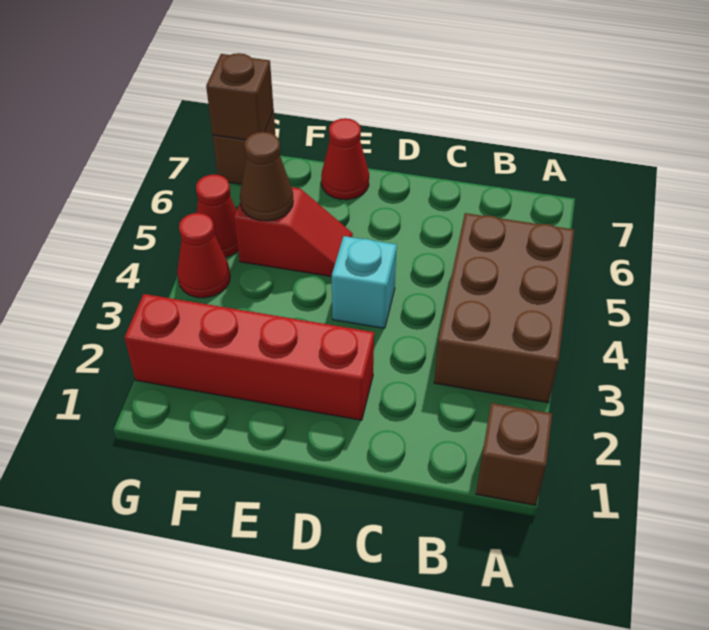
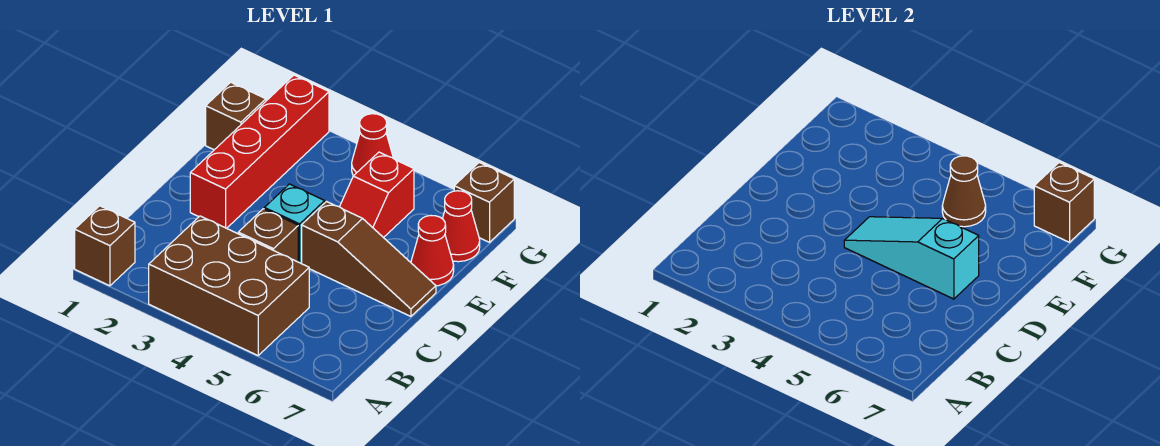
none -> brown brick C4 level 1
none -> cyan slope D4:D6 level 2 top 6
none -> brown slope D5:D7 level 1 top 5
none -> brown brick F1 level 1
red cone G5 level 1 -> red cone F7 level 1

